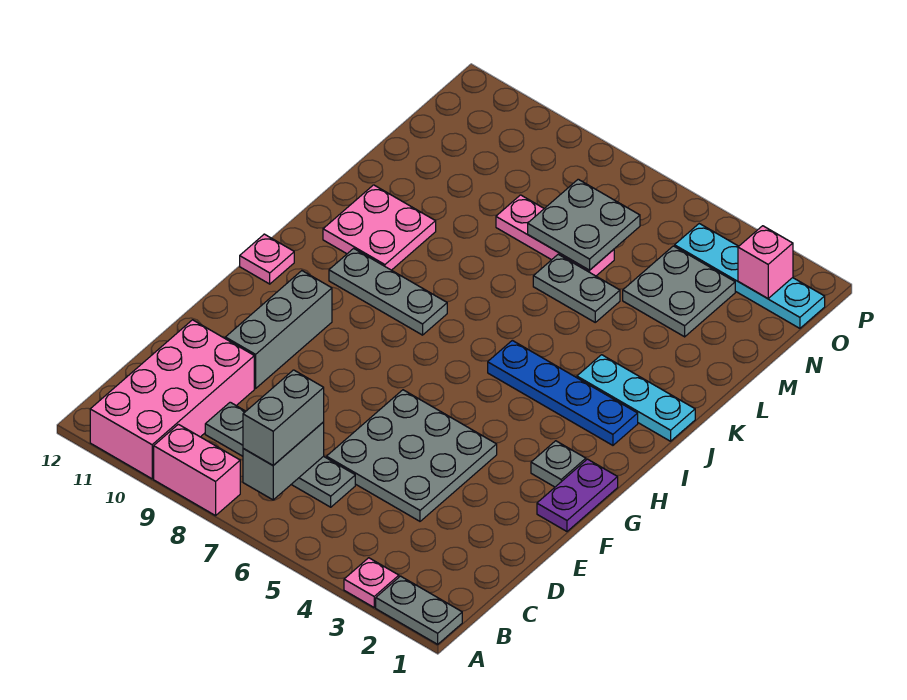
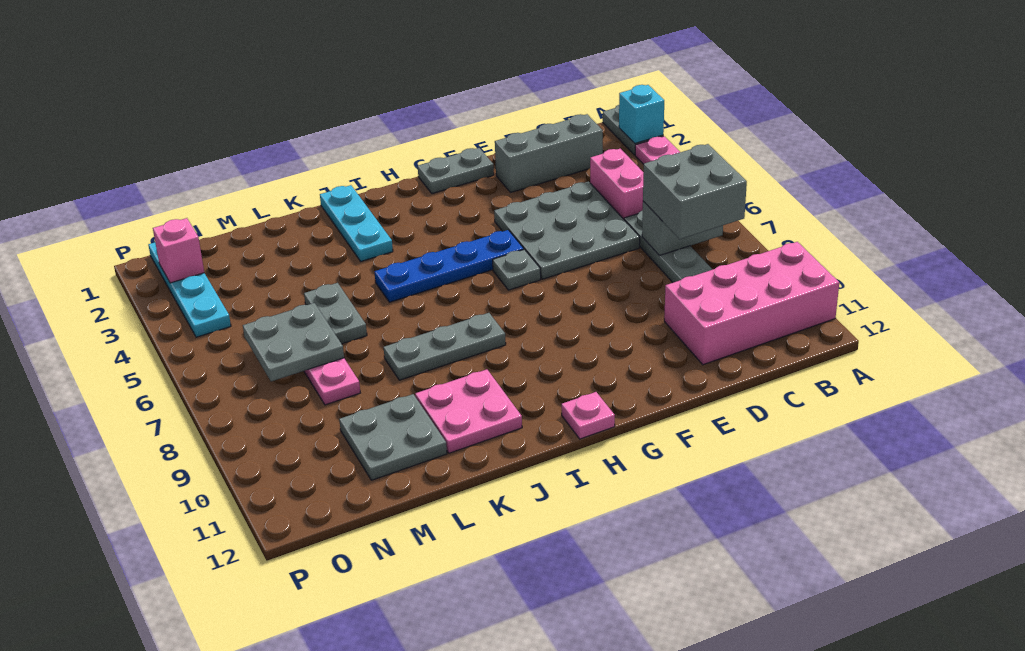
none -> cyan brick A2 level 2
pink brick A8:A9 level 1 -> pink brick C4:C5 level 1
grey brick B7:C7 level 3 -> grey brick B7:C8 level 3
grey brick E10:G10 level 1 -> grey brick C2:E2 level 1
purple plate F1:G1 level 1 -> grey plate F1:G1 level 1
grey plate G2 level 1 -> grey plate G6 level 1
blue plate I2:I5 level 1 -> blue plate G5:J5 level 1
grey plate I8:I10 level 1 -> grey plate I8:K8 level 1
grey plate M3:N4 level 1 -> grey plate L10:M11 level 1

